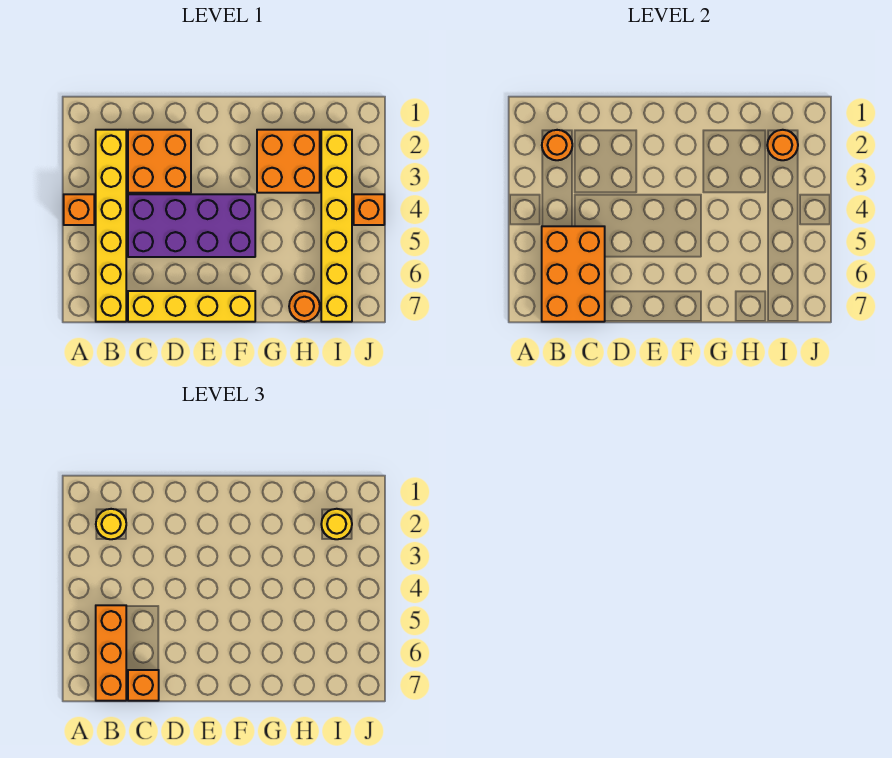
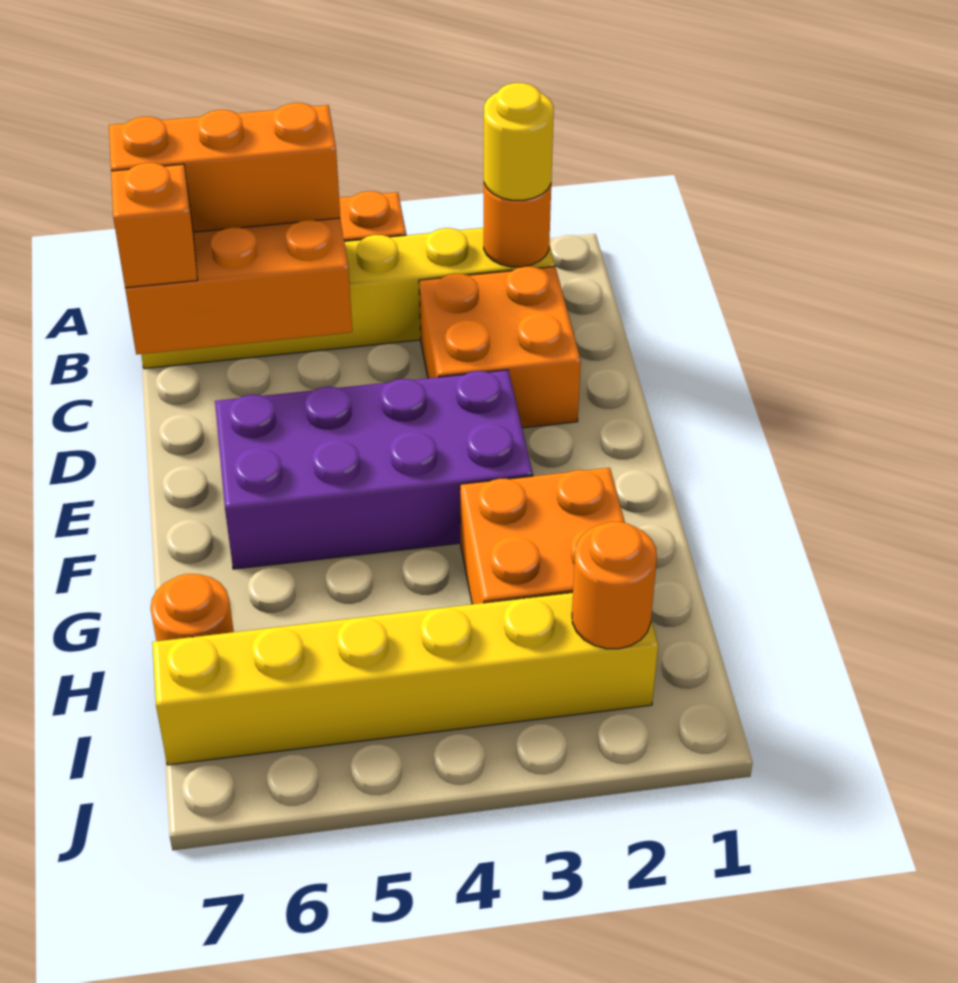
purple brick C4:F5 level 1 -> purple brick E3:F6 level 1
yellow brick C7:F7 level 1 -> none
yellow round brick I2 level 3 -> none
orange brick J4 level 1 -> none

